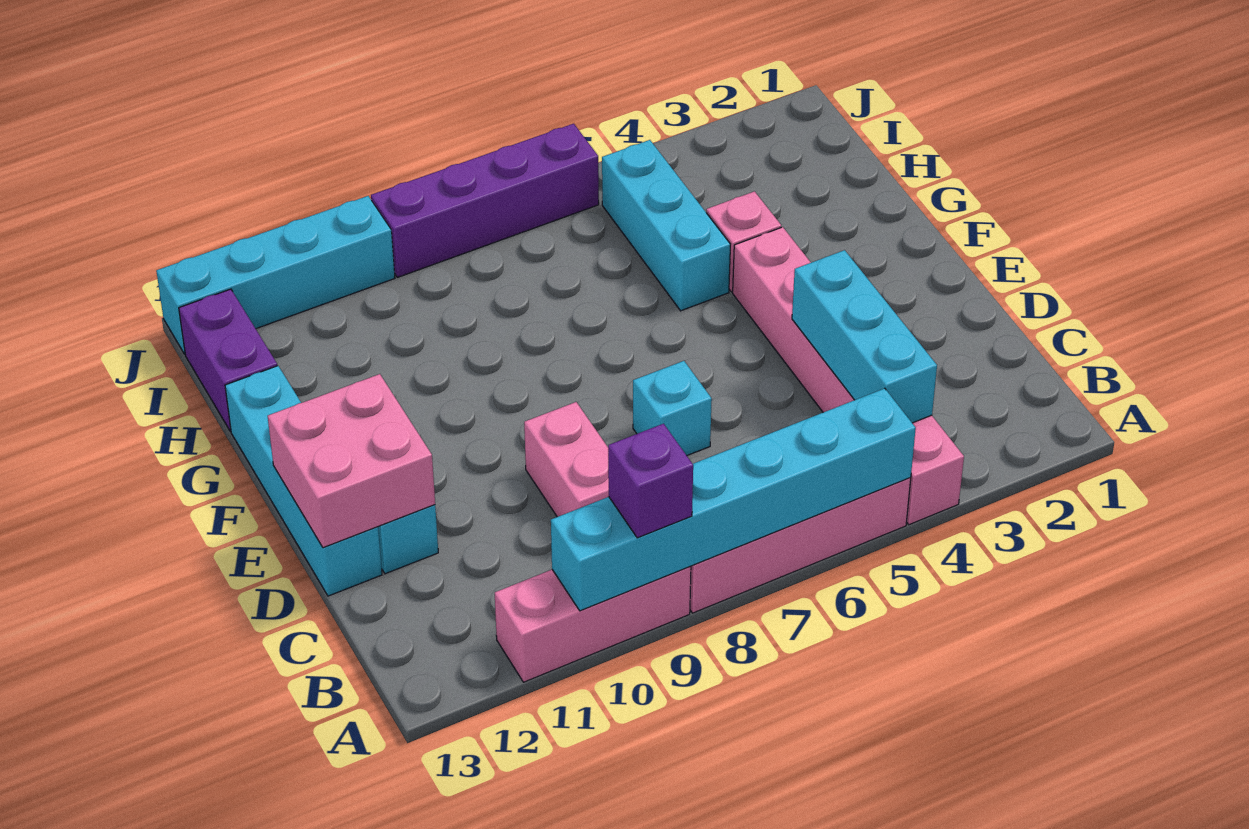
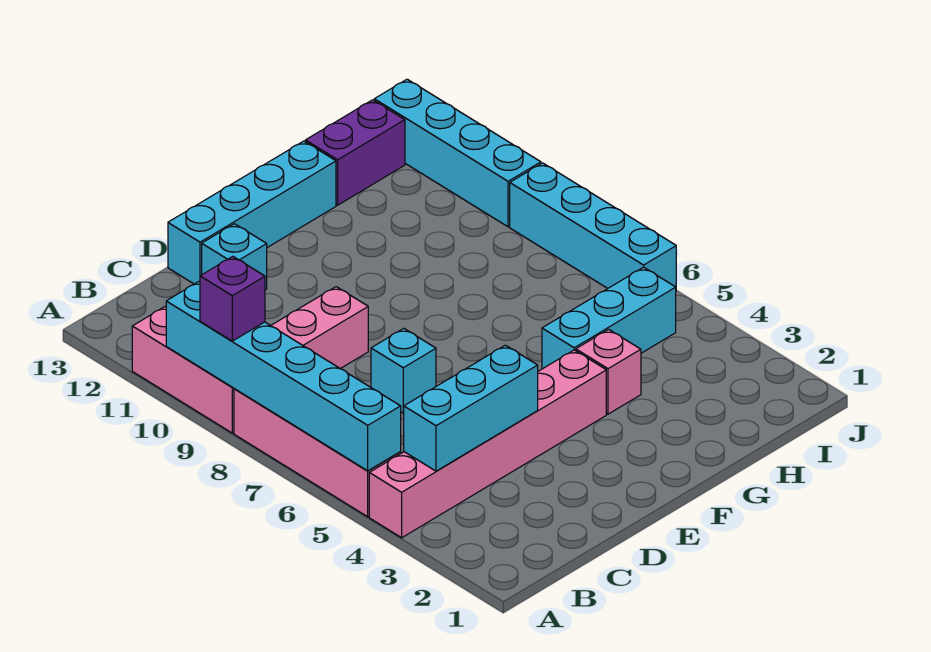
pink brick D12:E13 level 2 -> none
purple brick J6:J9 level 1 -> cyan brick J6:J9 level 1

